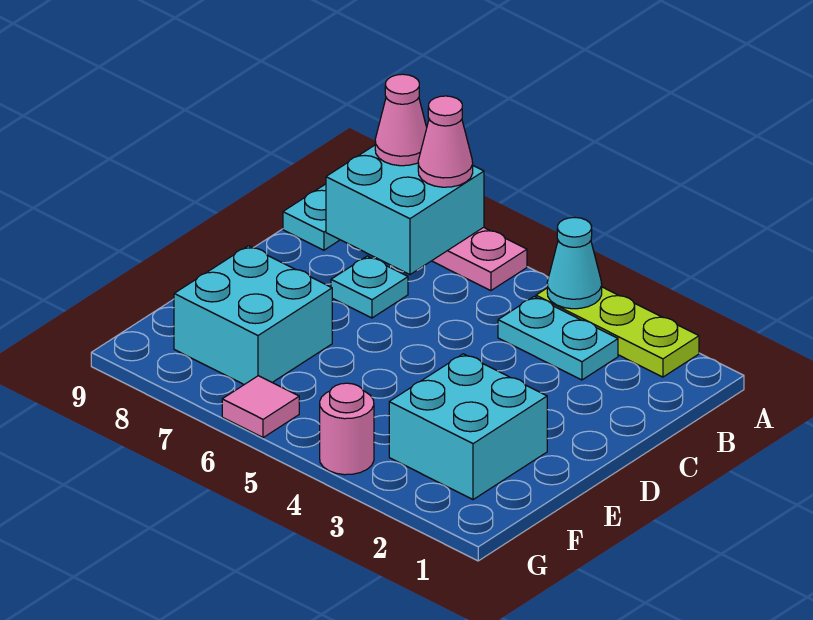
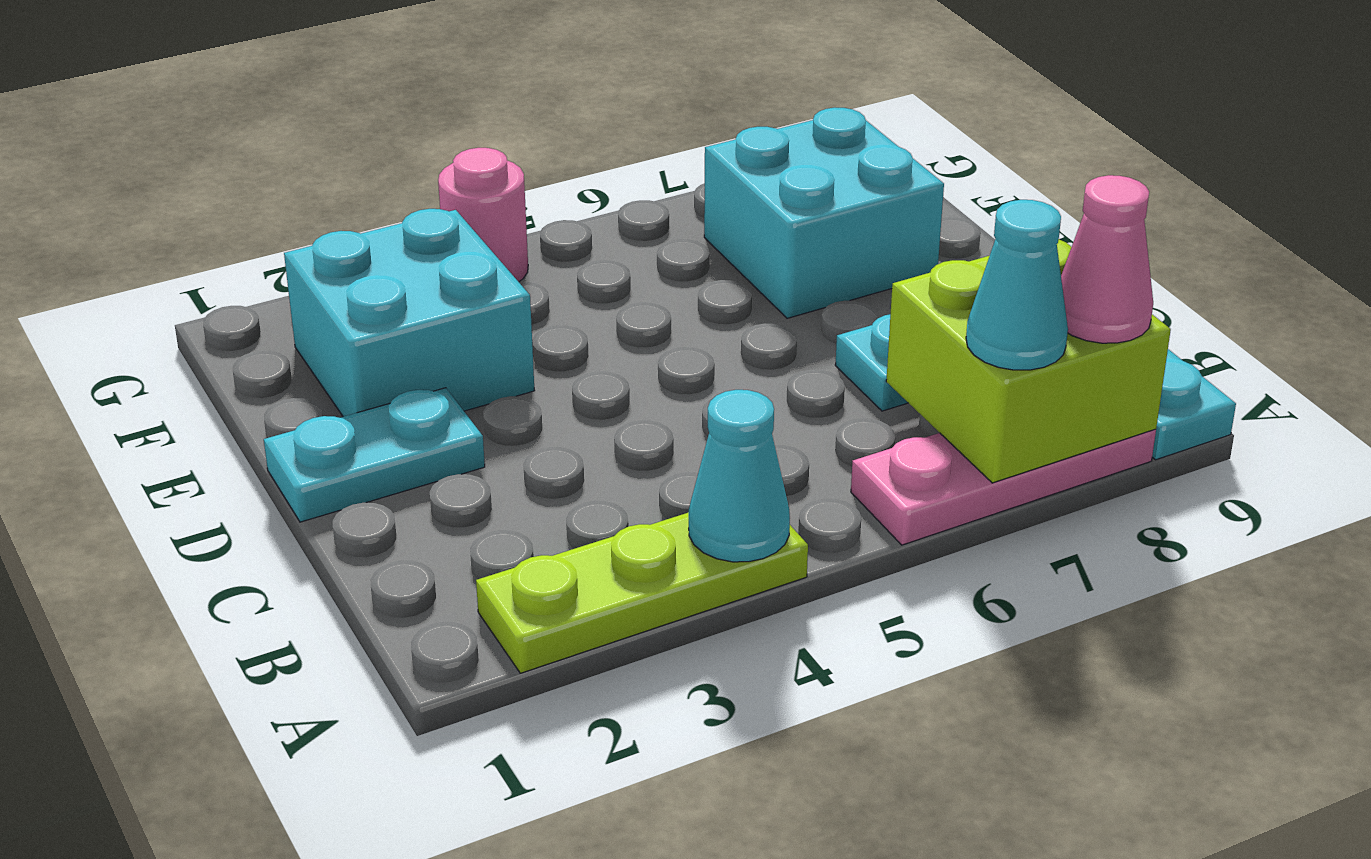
cyan brick A7:B8 level 2 -> lime brick A7:B8 level 2
pink cone A7 level 3 -> cyan cone A7 level 3
cyan plate B3:B4 level 1 -> cyan plate D1:D2 level 1
pink tile G6 level 1 -> none

